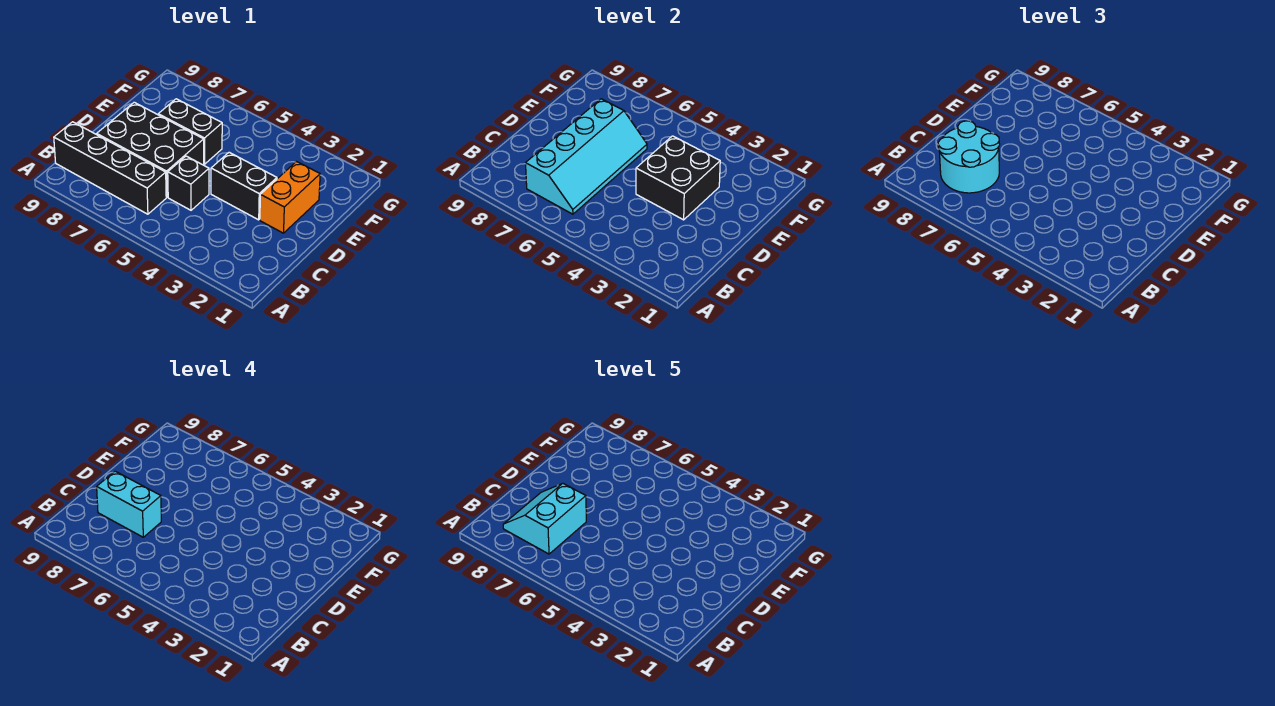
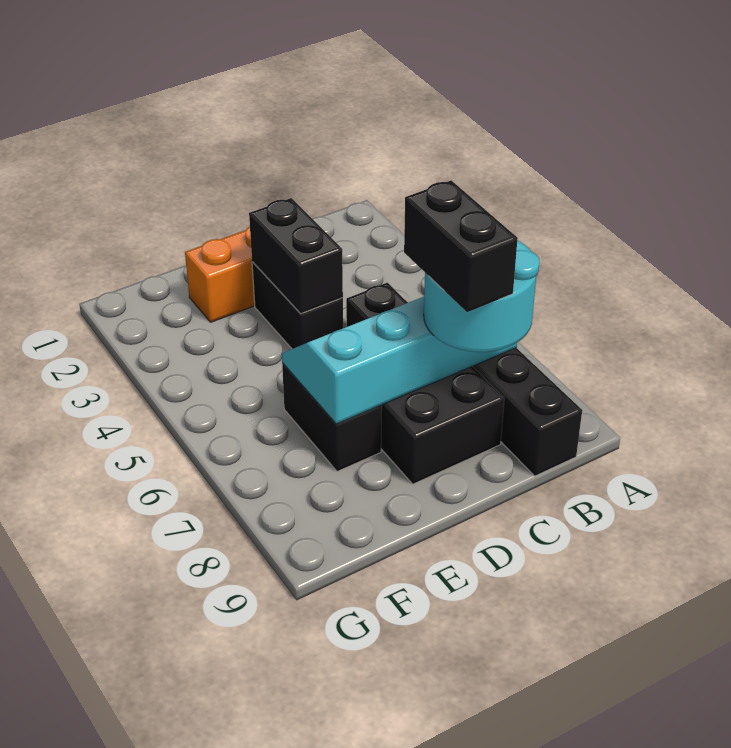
cyan slope B7:C8 level 5 top 7 -> none
cyan brick C7:C8 level 4 -> black brick C7:C8 level 4
black brick D3:E4 level 2 -> black brick D3:D4 level 2

